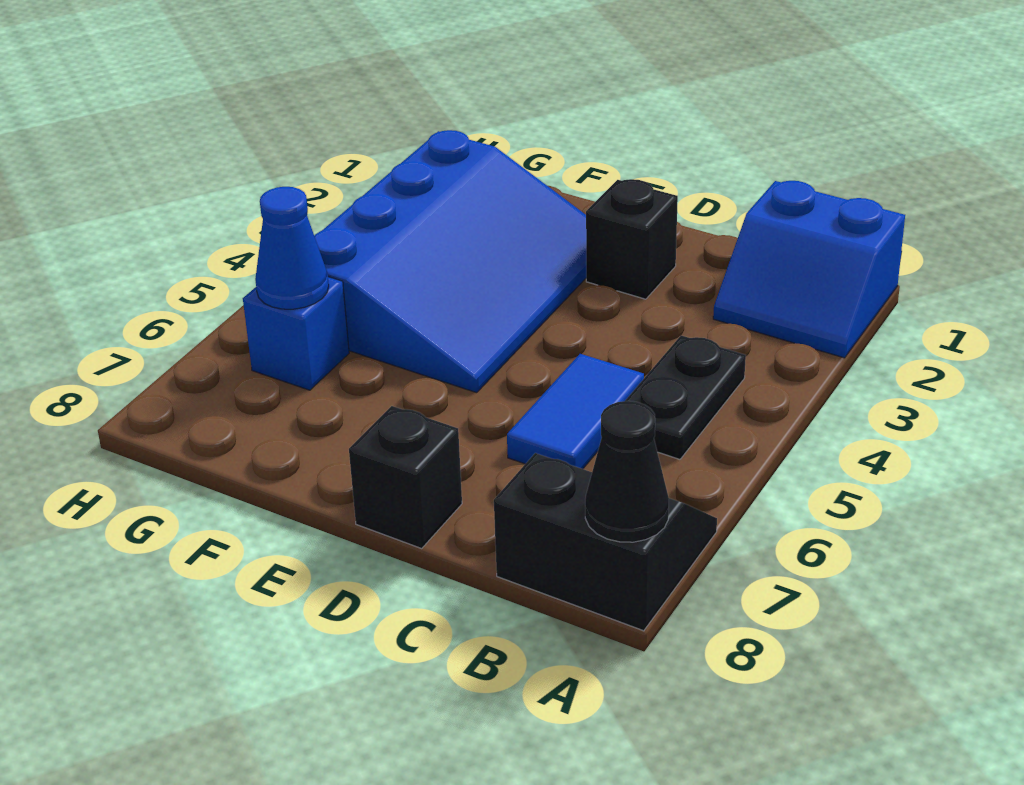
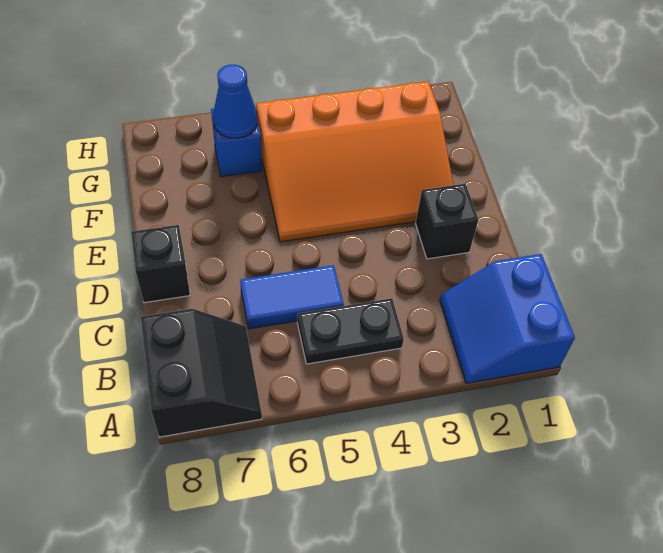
black cone A8 level 2 -> none
blue slope E2:G5 level 1 top G -> orange slope E2:G5 level 1 top G

